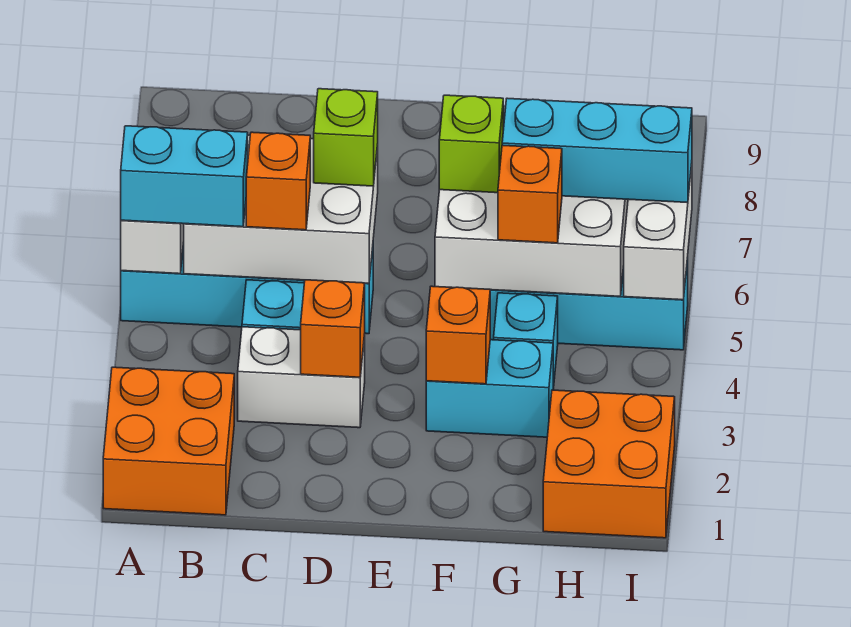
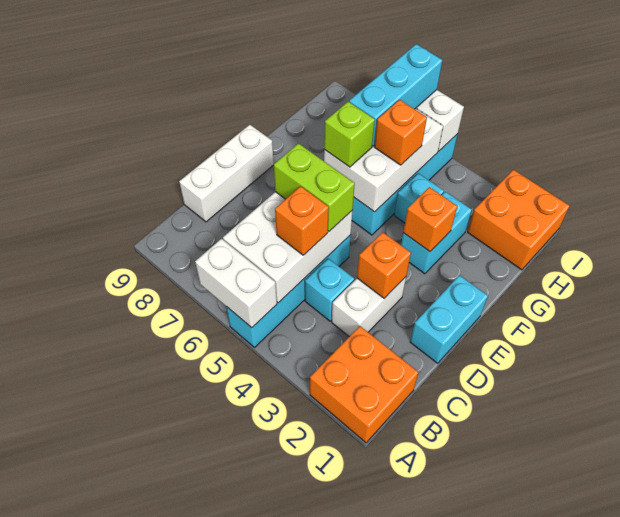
cyan brick A5:B5 level 3 -> cyan brick D1:E1 level 1
none -> white brick C9:E9 level 1
lime brick D6 level 3 -> lime brick D5:D6 level 3

